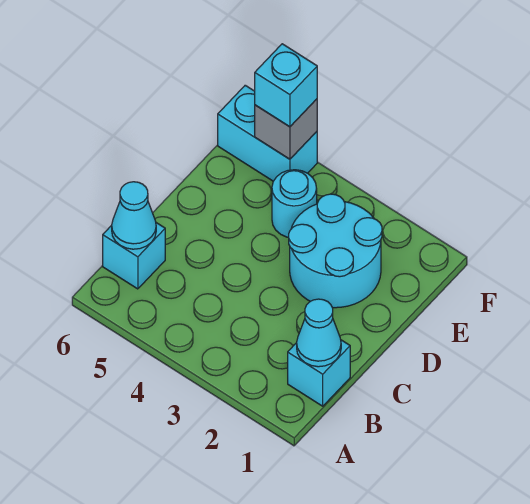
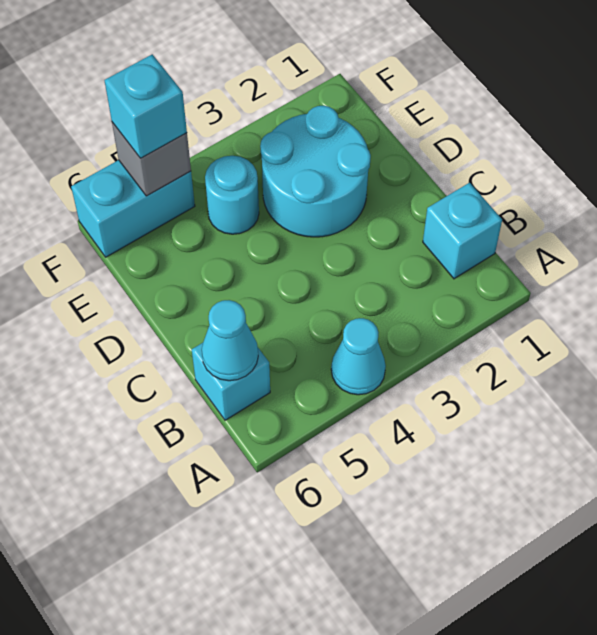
cyan cone B1 level 2 -> cyan cone A4 level 1

